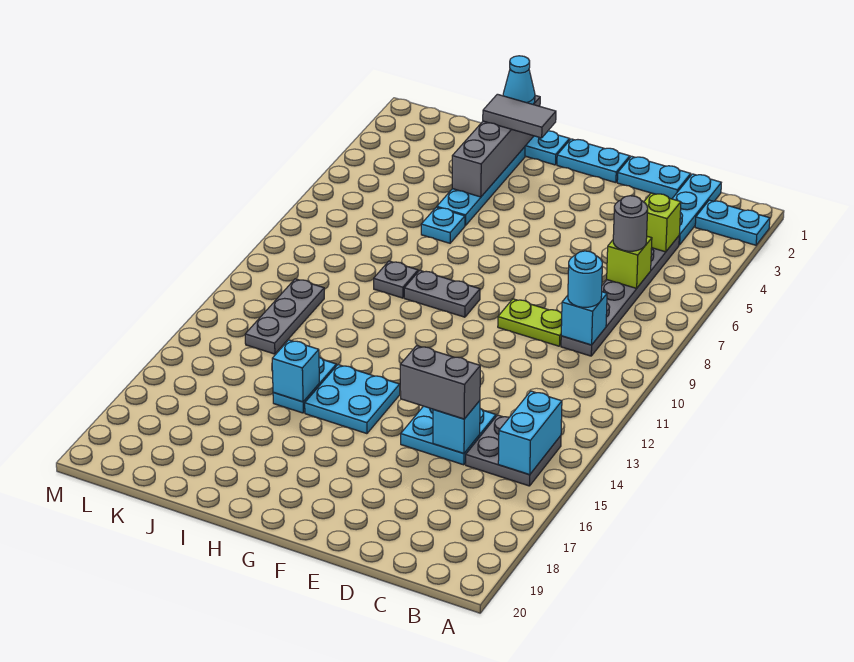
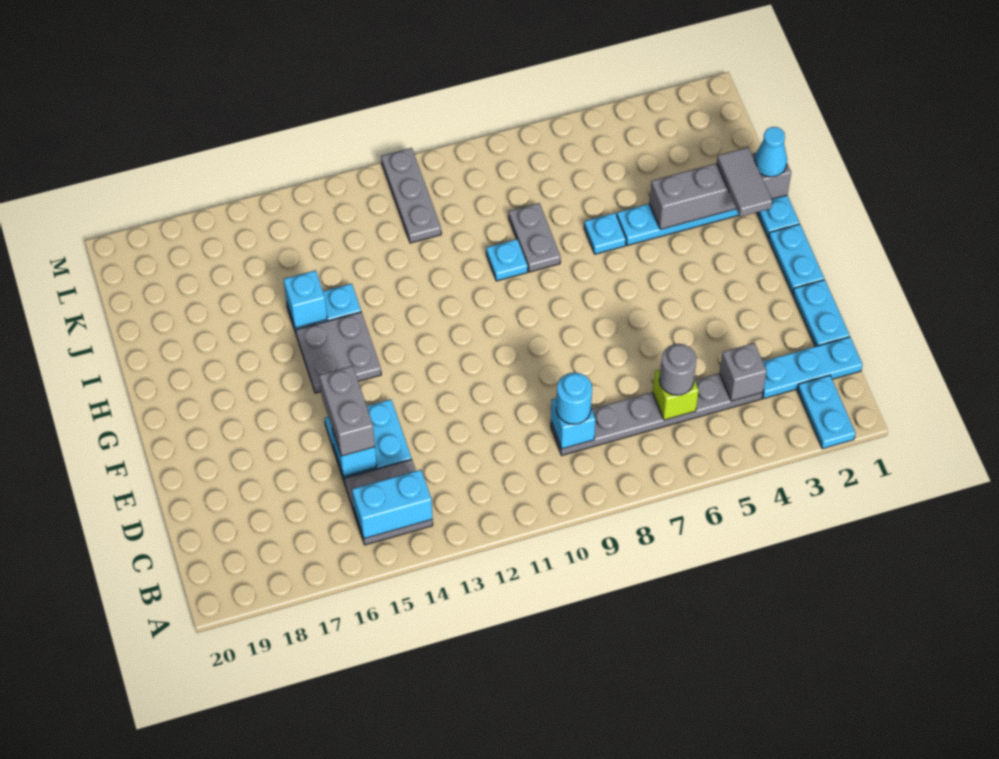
lime brick C4 level 2 -> grey brick C4 level 2
lime plate D9:E9 level 1 -> none
grey plate G9:H9 level 1 -> grey plate I8:J8 level 1
cyan plate G14:H15 level 1 -> grey plate G14:H15 level 1
grey plate I9 level 1 -> cyan plate I9 level 1
grey plate K11:K13 level 1 -> grey plate K11:M11 level 1

